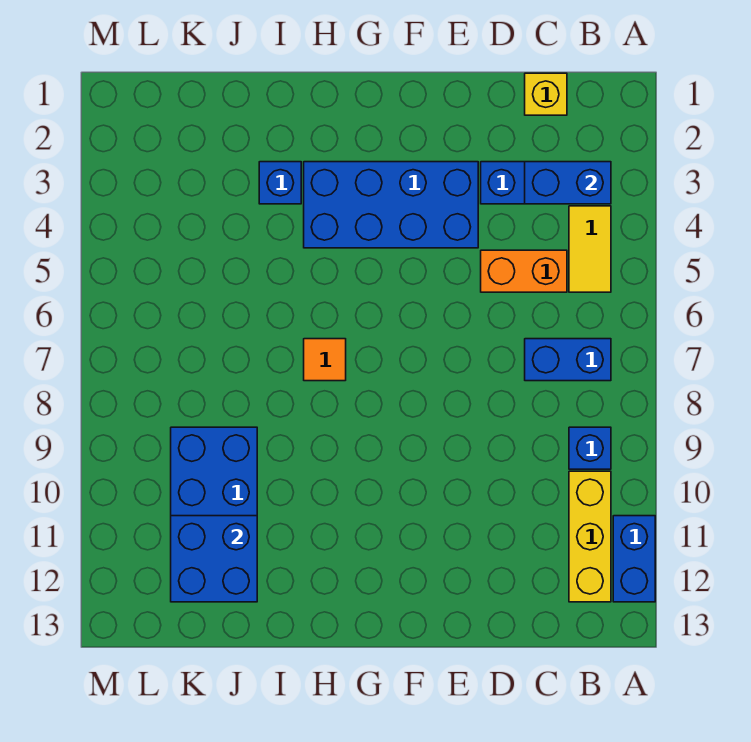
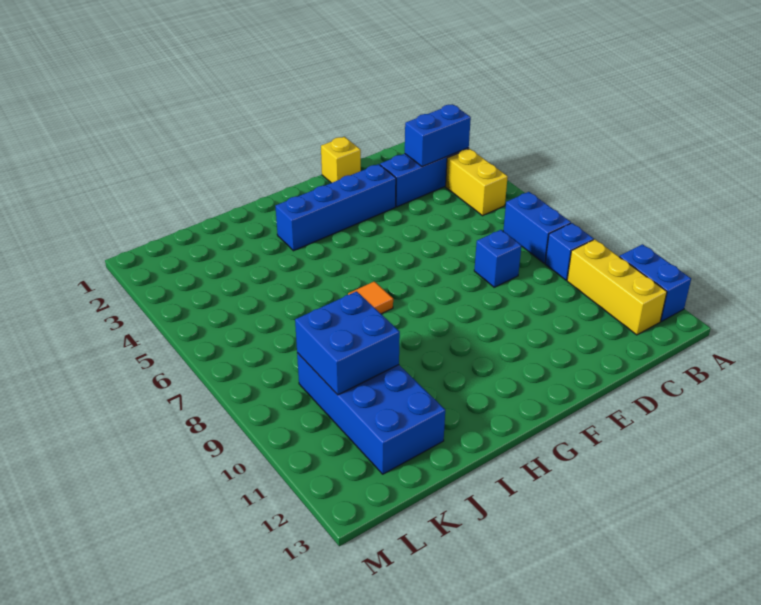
yellow tile B4:B5 level 1 -> yellow brick B4:B5 level 1
blue brick B7:C7 level 1 -> blue brick B7:B8 level 1
yellow brick C1 level 1 -> yellow brick E1 level 1
orange brick C5:D5 level 1 -> none
blue brick E3:H4 level 1 -> blue brick E3:H3 level 1
blue brick I3 level 1 -> blue brick D8 level 1
blue brick J11:K12 level 2 -> blue brick J9:K10 level 2

